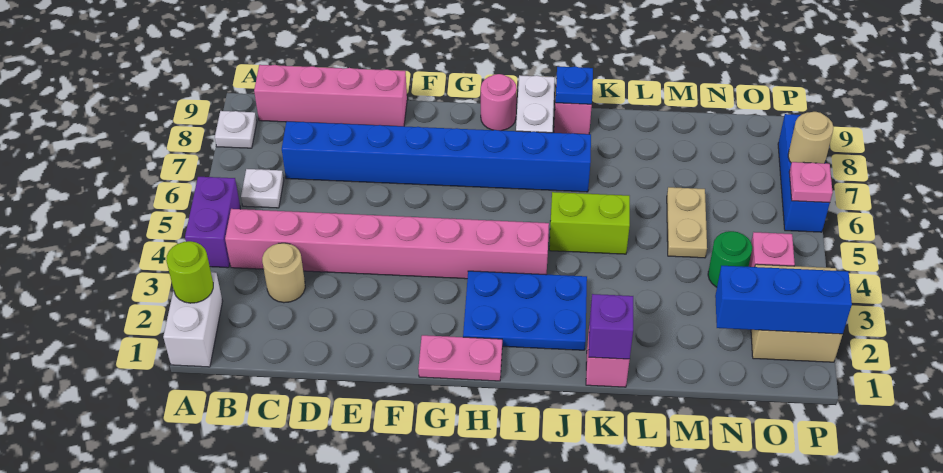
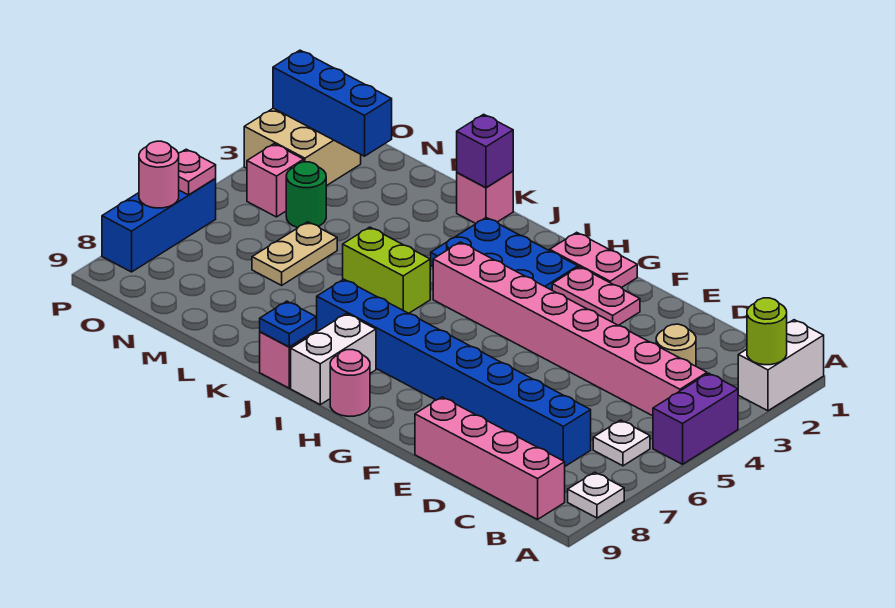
none -> pink plate F2:G2 level 1
tan round brick P7 level 2 -> pink round brick P7 level 2

